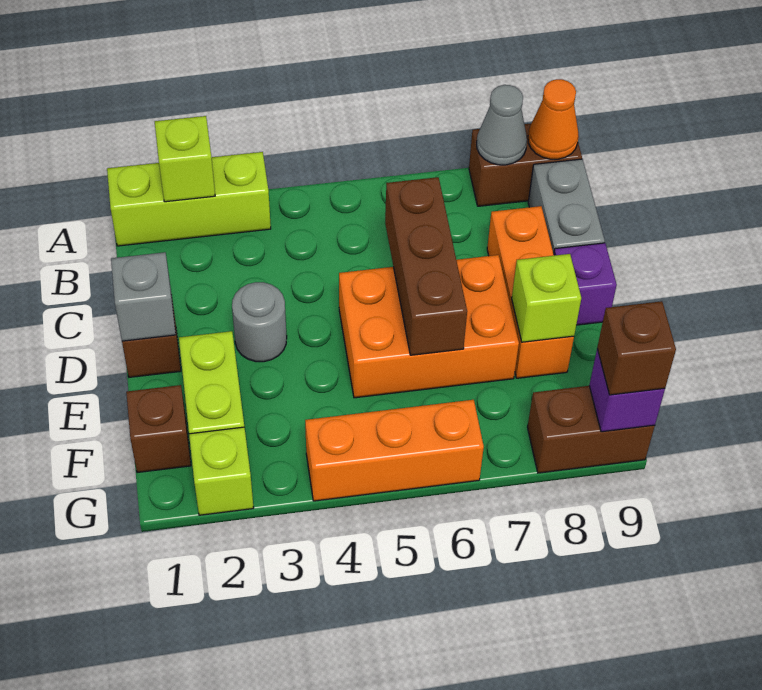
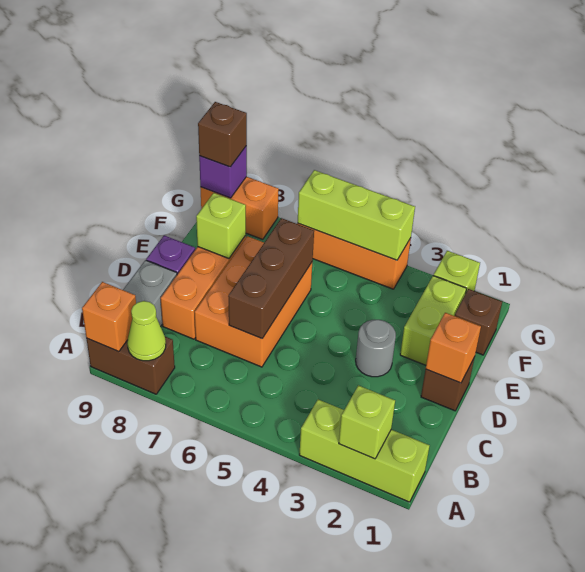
grey cone A8 level 2 -> lime cone A8 level 2
orange cone A9 level 2 -> orange brick A9 level 2
grey brick D1 level 2 -> orange brick D1 level 2
orange brick D5:E7 level 1 -> orange brick C6:E7 level 1
none -> lime brick G4:G6 level 2
brown brick G8:G9 level 1 -> orange brick G8:G9 level 1

